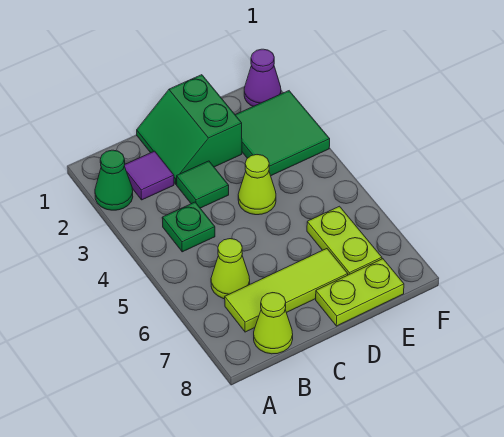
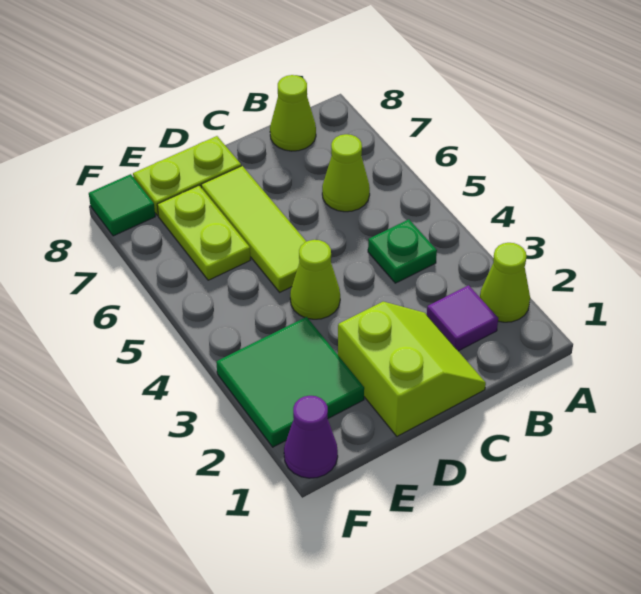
green cone A2 level 1 -> lime cone A2 level 1
lime tile B7:D7 level 1 -> lime tile D5:D7 level 1
green slope C1:D2 level 1 top D -> lime slope C1:D2 level 1 top D
green tile C3 level 1 -> green tile F8 level 1

